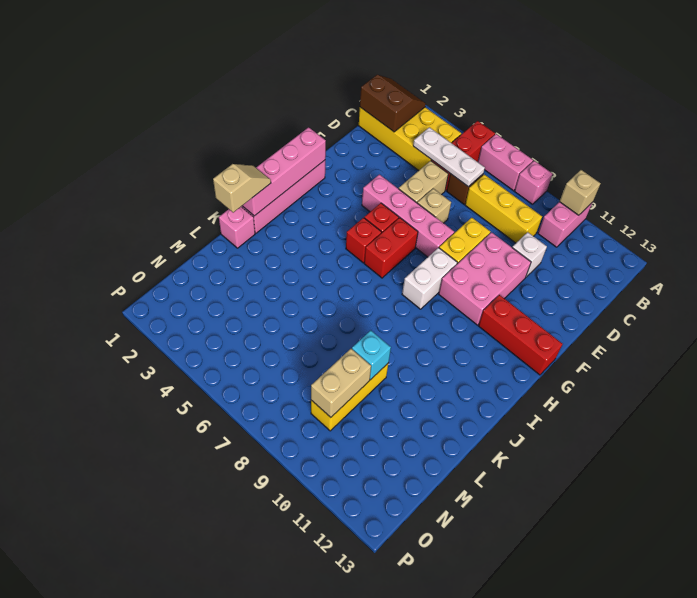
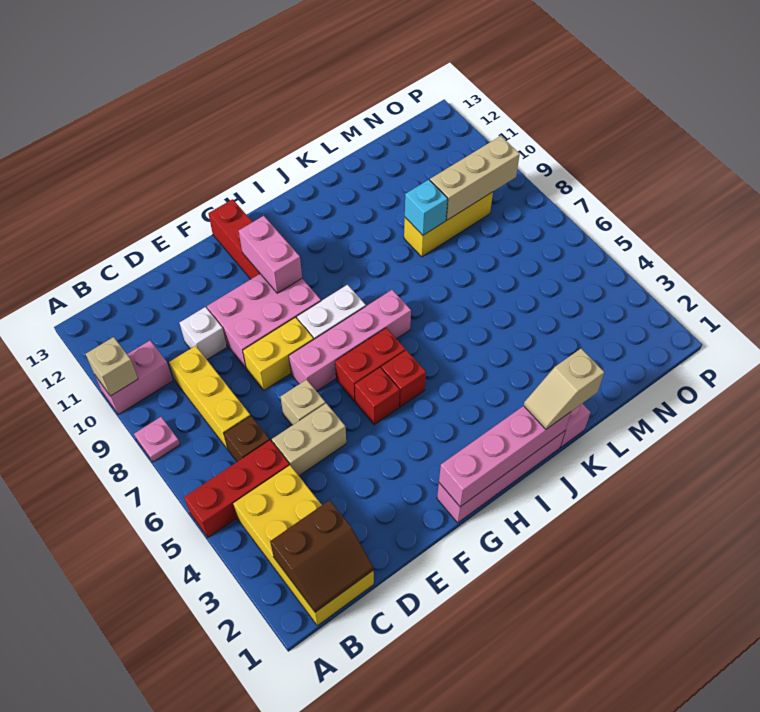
pink brick A6:A7 level 1 -> pink brick G10:G11 level 2
pink brick A8 level 1 -> pink plate A8 level 1
brown slope B1:C2 level 2 top C -> brown slope B1:C2 level 2 top 2
white plate C4:C6 level 2 -> none
pink brick F4:F7 level 1 -> pink brick F7:I7 level 1
tan brick M9:N9 level 2 -> tan brick M9:O9 level 2

